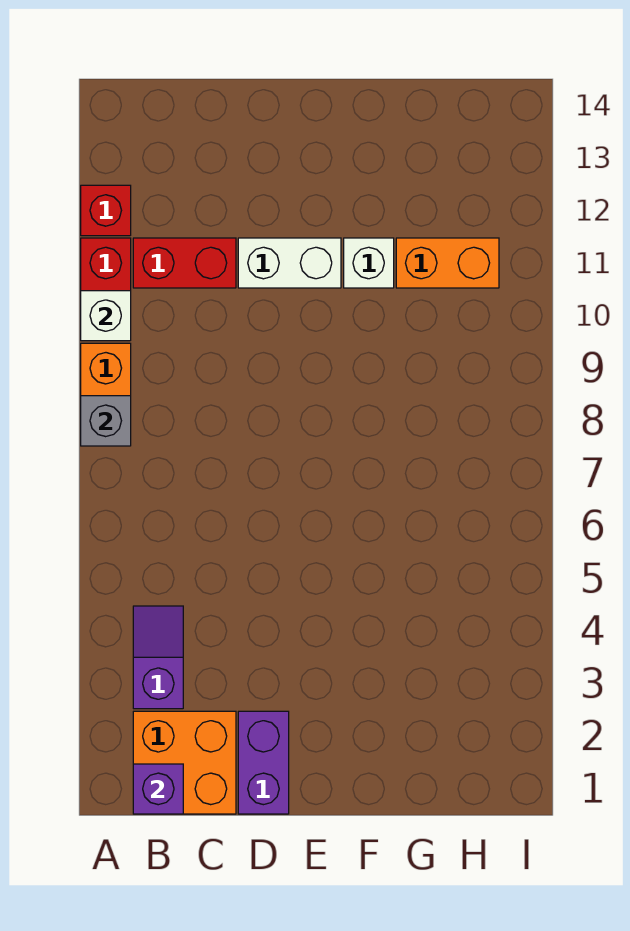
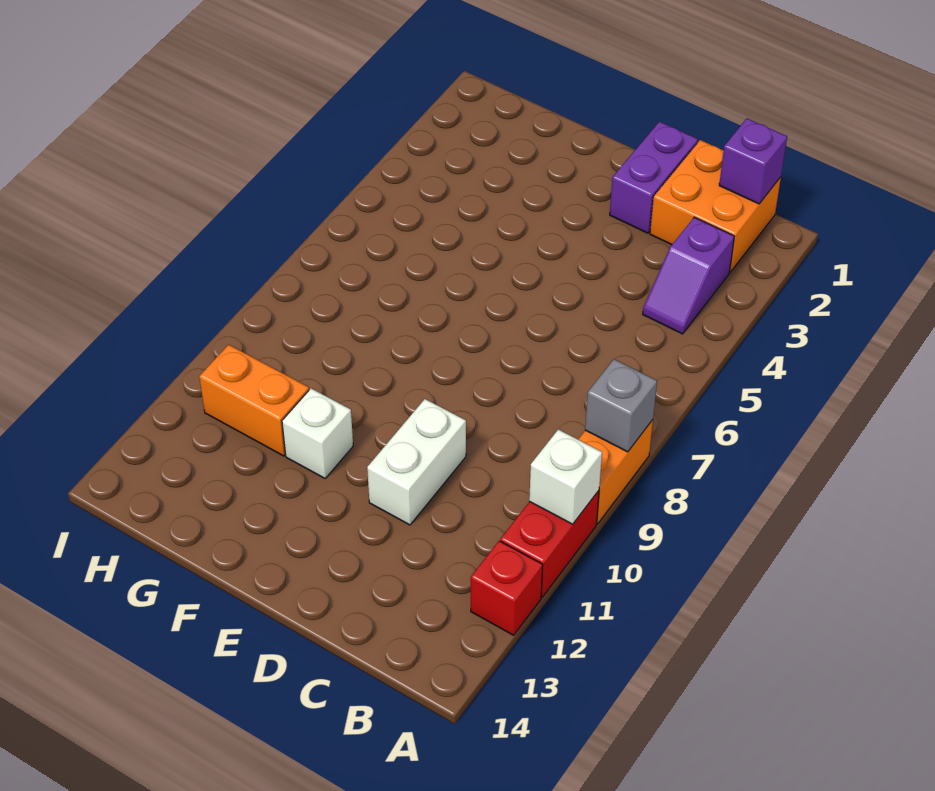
red brick B11:C11 level 1 -> none
white brick D11:E11 level 1 -> white brick D10:D11 level 1

